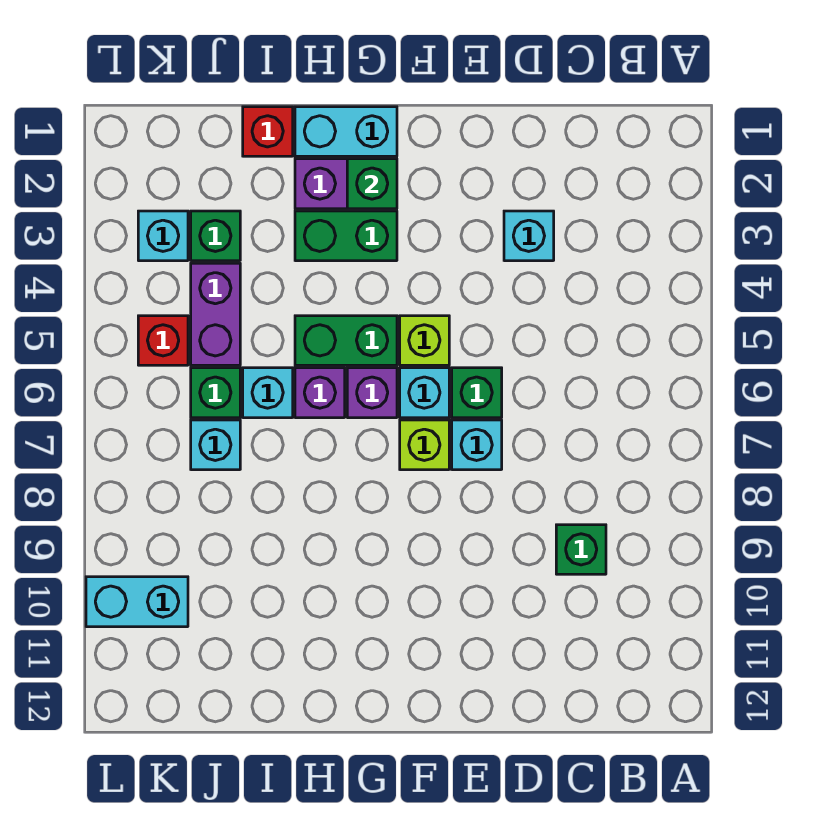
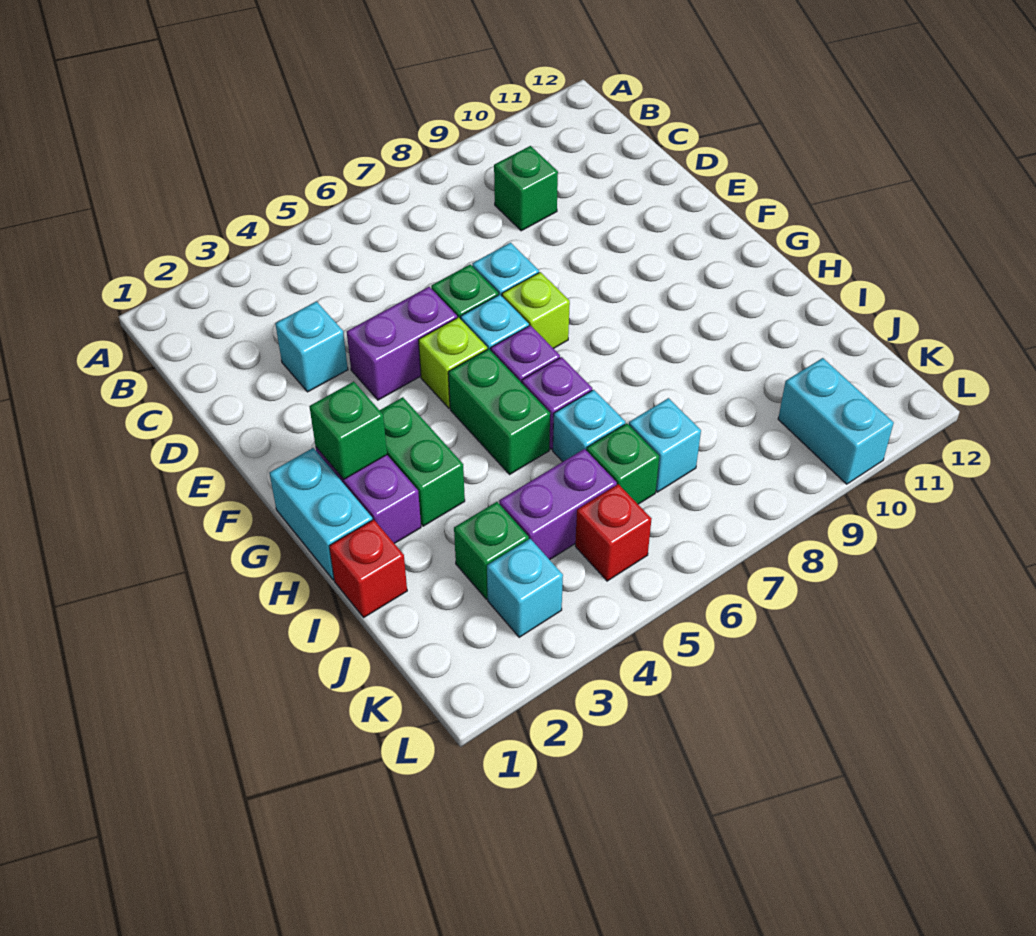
none -> purple brick E4:E5 level 1

